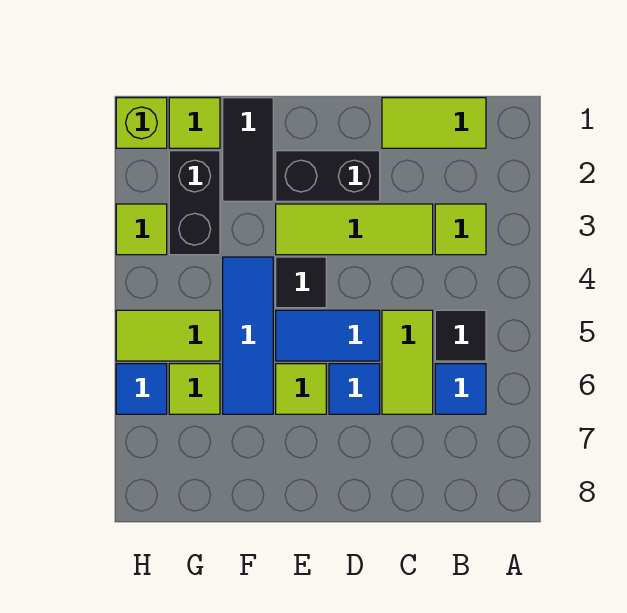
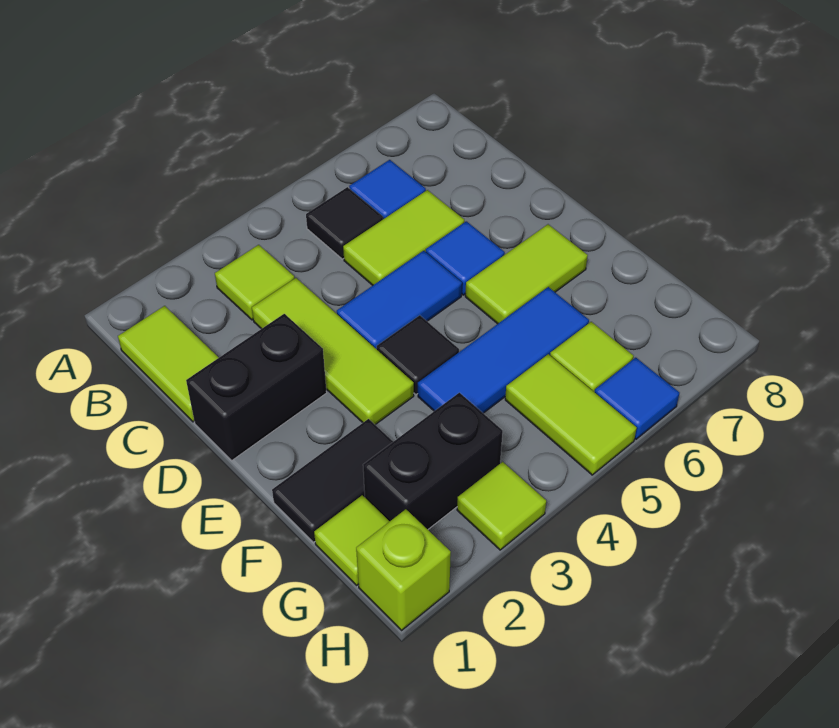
black brick D2:E2 level 1 -> black brick D1:D2 level 1
blue tile D5:E5 level 1 -> blue tile D4:D5 level 1
lime tile E6 level 1 -> lime tile E6:E7 level 1

